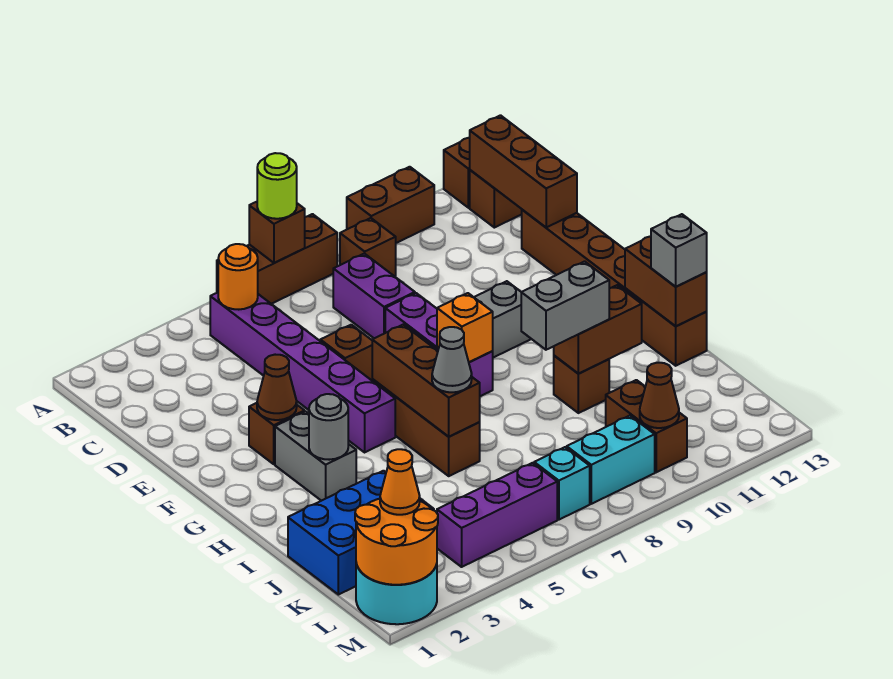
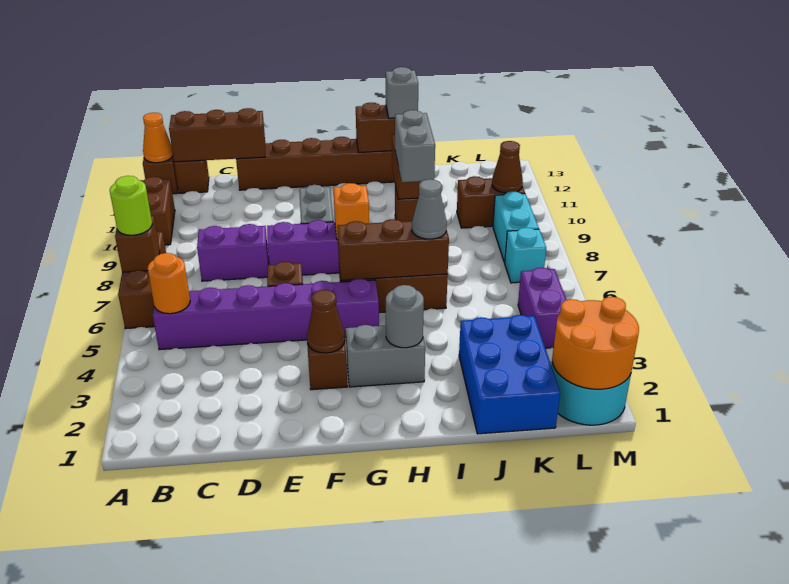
brown brick B9 level 1 -> none
orange cone L2 level 3 -> orange cone A13 level 2
purple brick L4:L6 level 1 -> purple brick L4:L5 level 1

